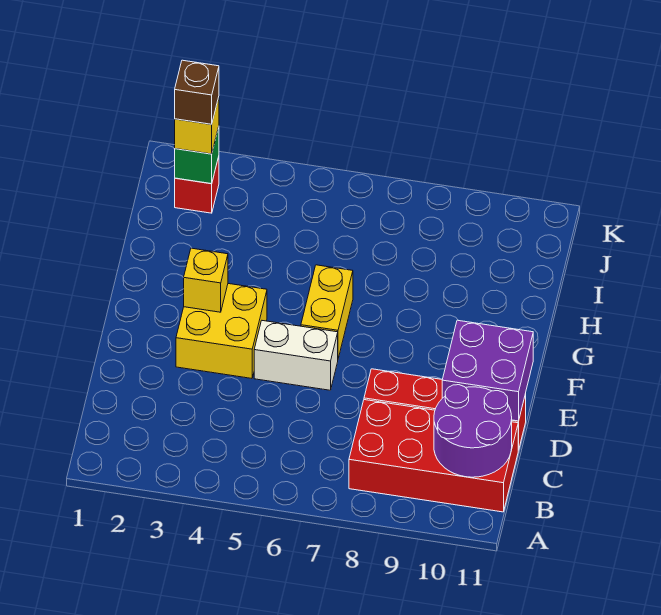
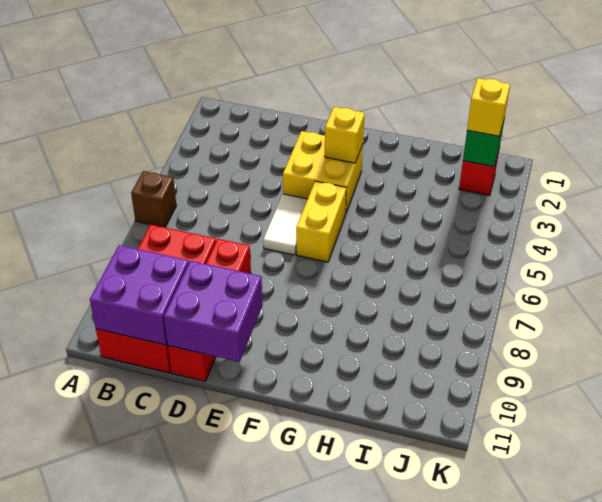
purple round brick B10:C11 level 2 -> purple brick B10:C11 level 2
white brick E5:E6 level 1 -> white tile E5:E6 level 1
yellow brick F6:G6 level 1 -> yellow brick F5:F6 level 1
brown brick J2 level 4 -> brown brick A6 level 1

